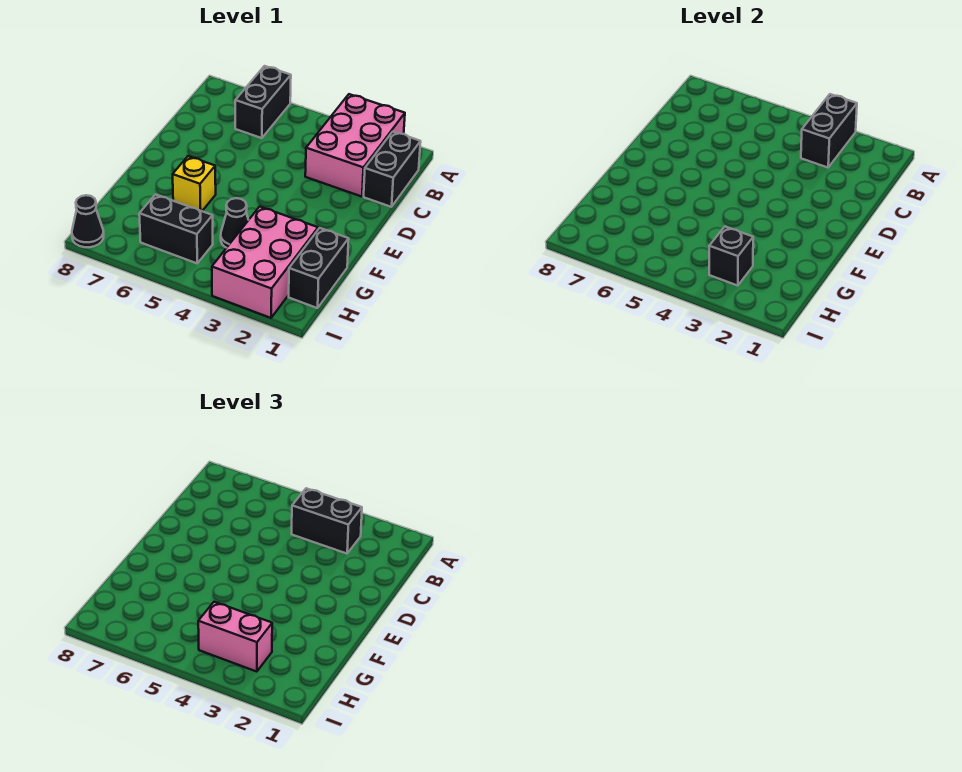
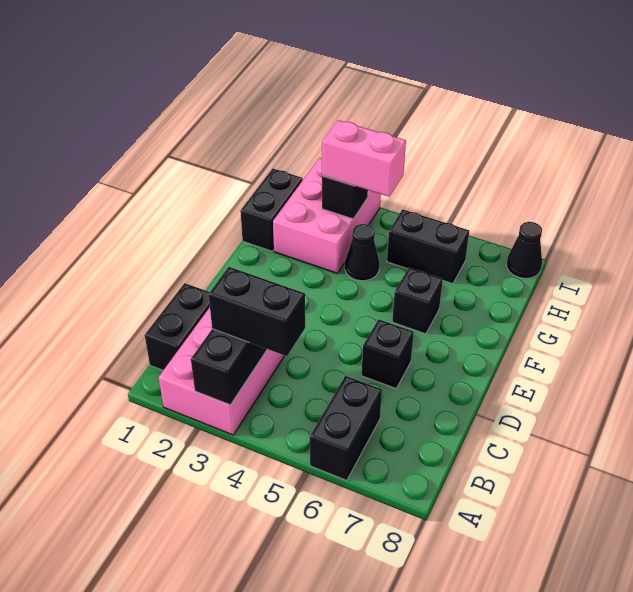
none -> black brick D6 level 1
yellow brick F6 level 1 -> black brick F6 level 1

